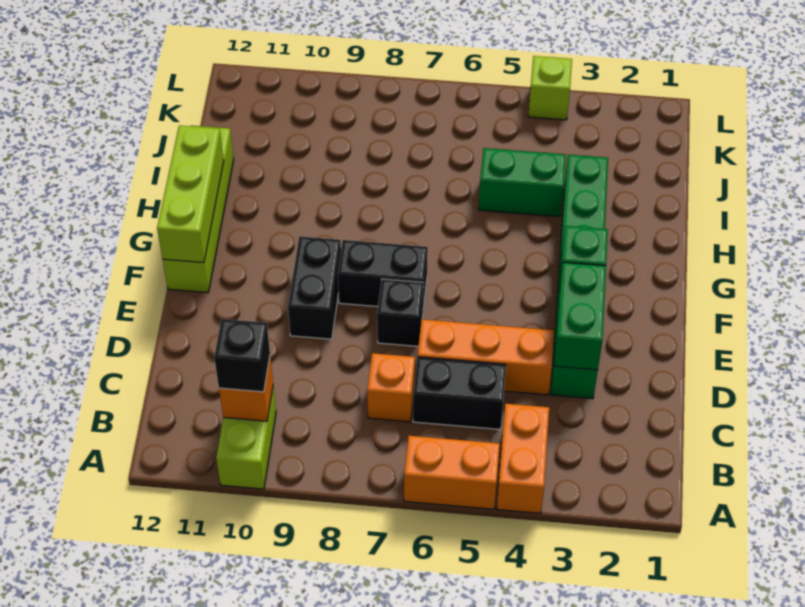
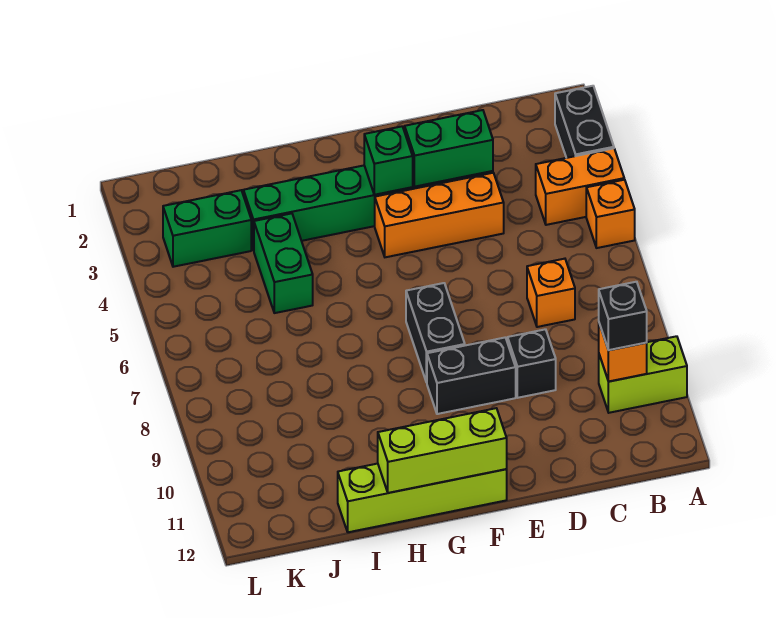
orange brick A5:A6 level 1 -> orange brick A5 level 1
black brick C5:C6 level 1 -> black brick A2:A3 level 1
orange brick D4:D6 level 1 -> orange brick D4:F4 level 1
black brick E7 level 1 -> black brick D9 level 1
none -> green brick J3:K3 level 1
lime brick L4 level 1 -> none

